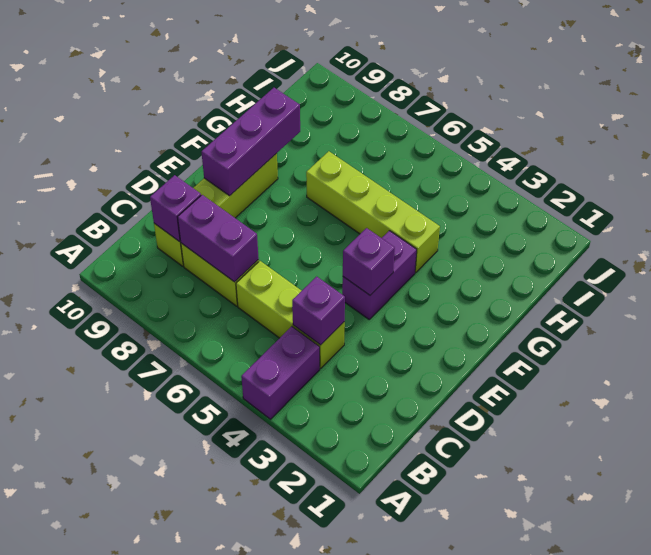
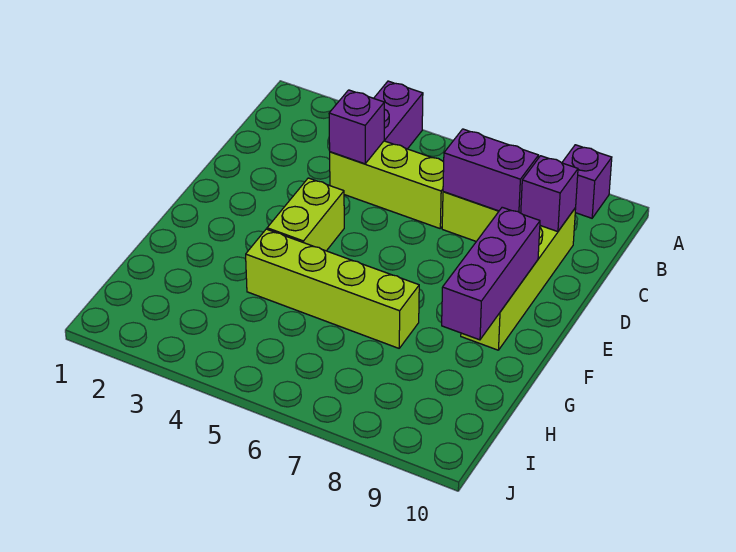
purple brick E4:F4 level 1 -> lime brick E4:F4 level 1
purple brick E4 level 2 -> purple brick A9 level 1

